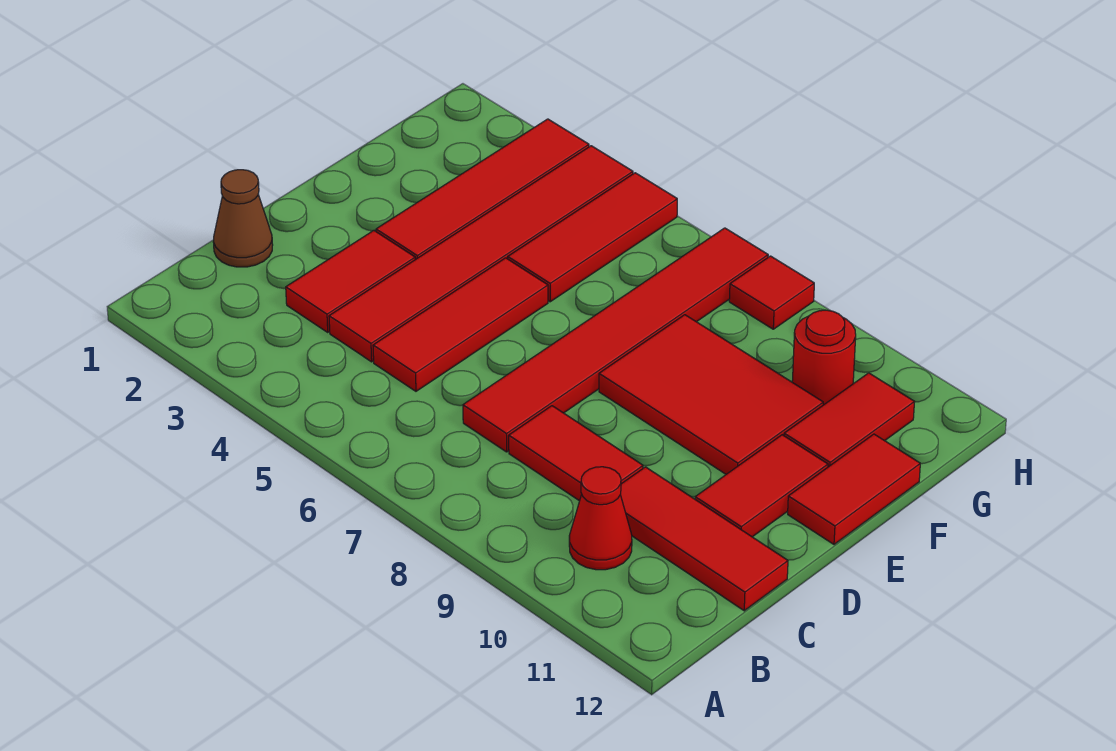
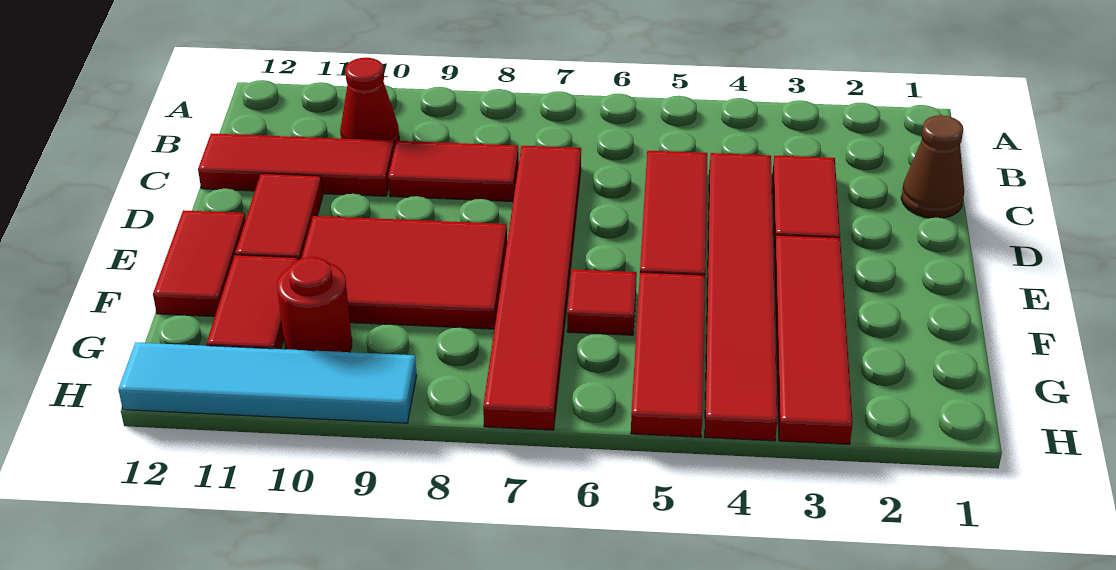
red tile H8 level 1 -> red tile F6 level 1
none -> cyan tile H9:H12 level 1

